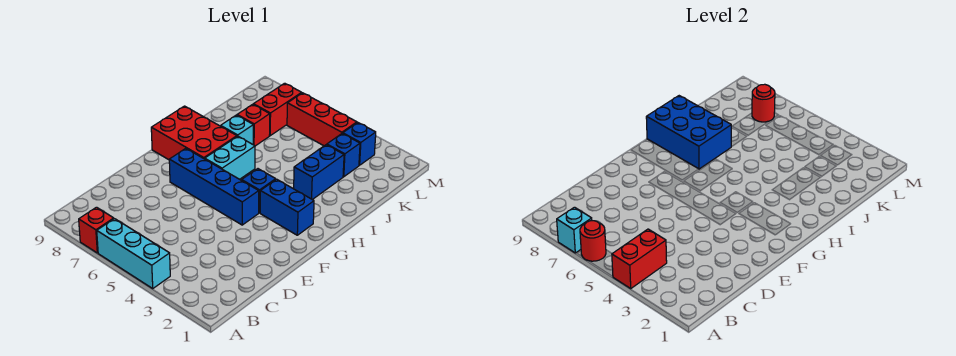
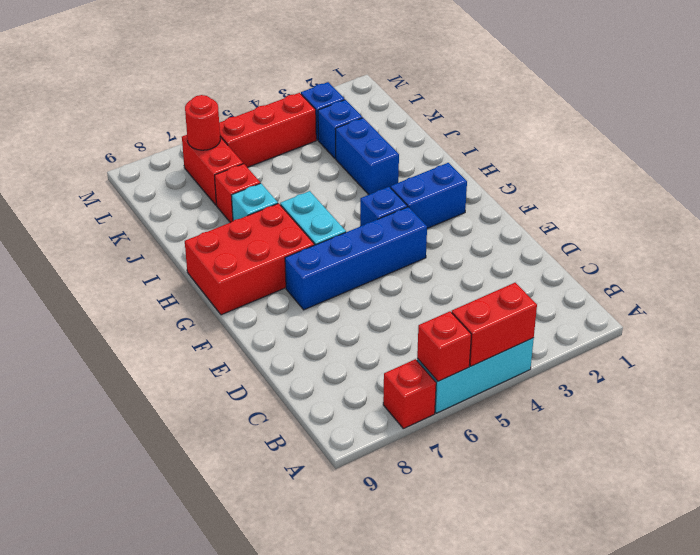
red brick A4:B4 level 2 -> red brick A4:A5 level 2
red round brick A6 level 2 -> red brick A6 level 2
cyan brick A7 level 2 -> none
blue brick H7:I9 level 2 -> none

